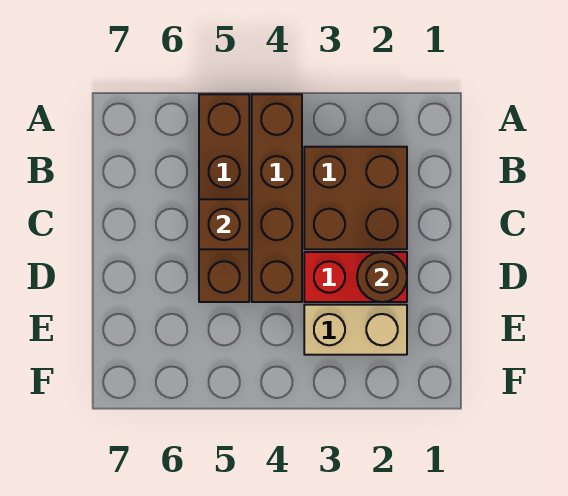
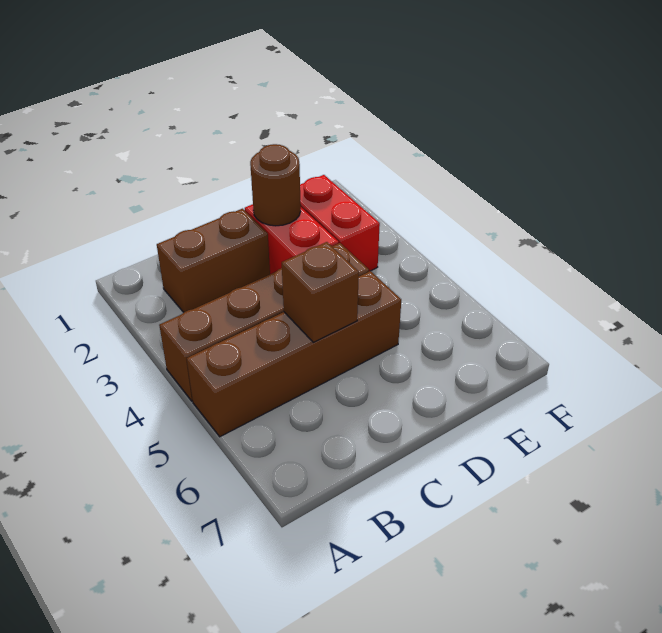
brown brick B2:C3 level 1 -> brown brick B2:C2 level 1
tan brick E2:E3 level 1 -> red brick E2:E3 level 1

